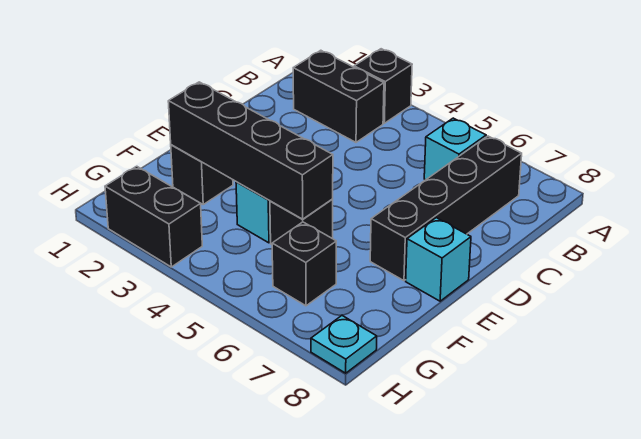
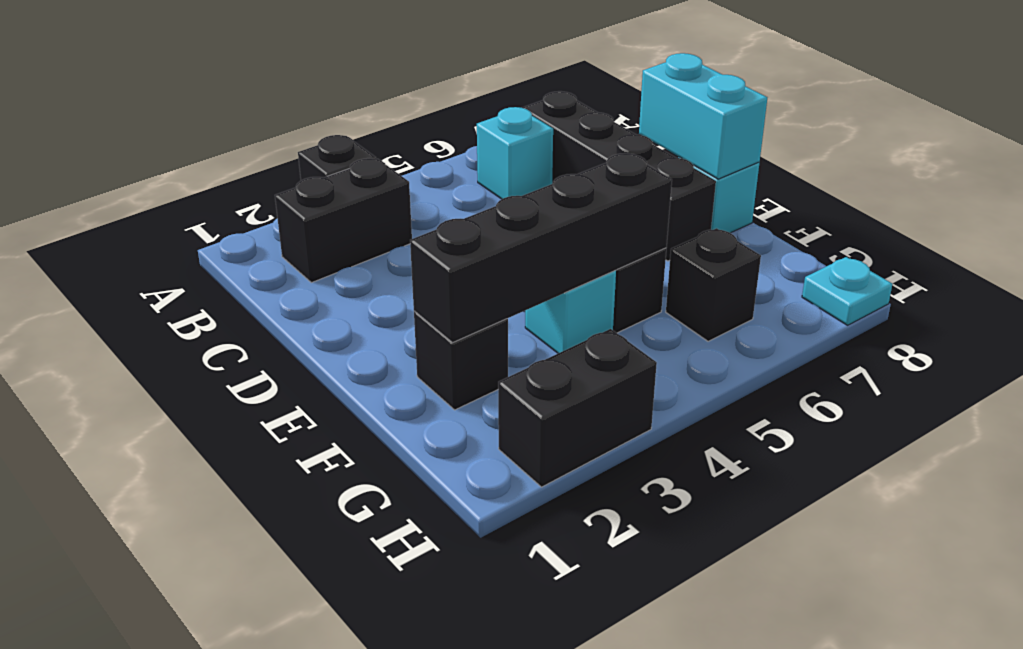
none -> cyan brick D8:E8 level 2

